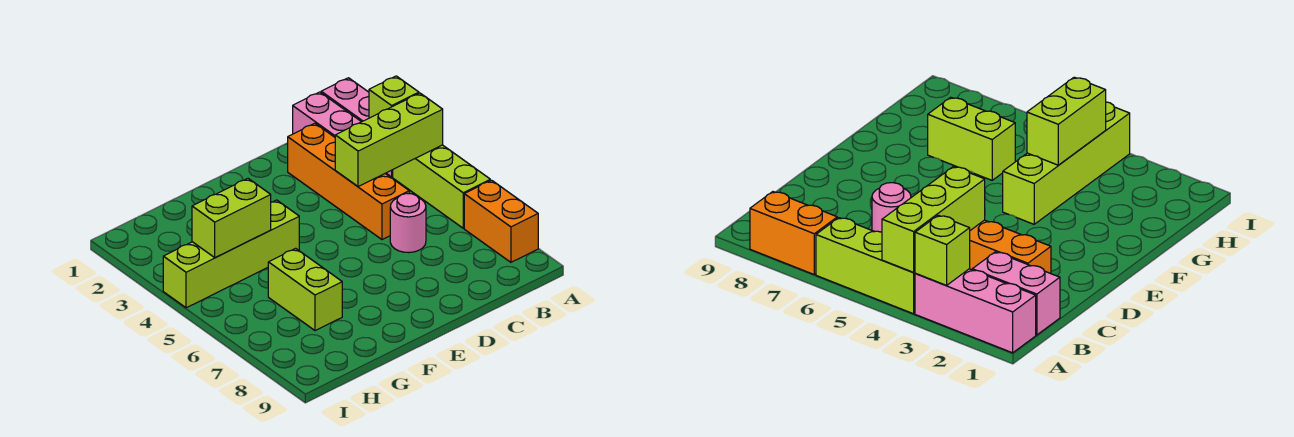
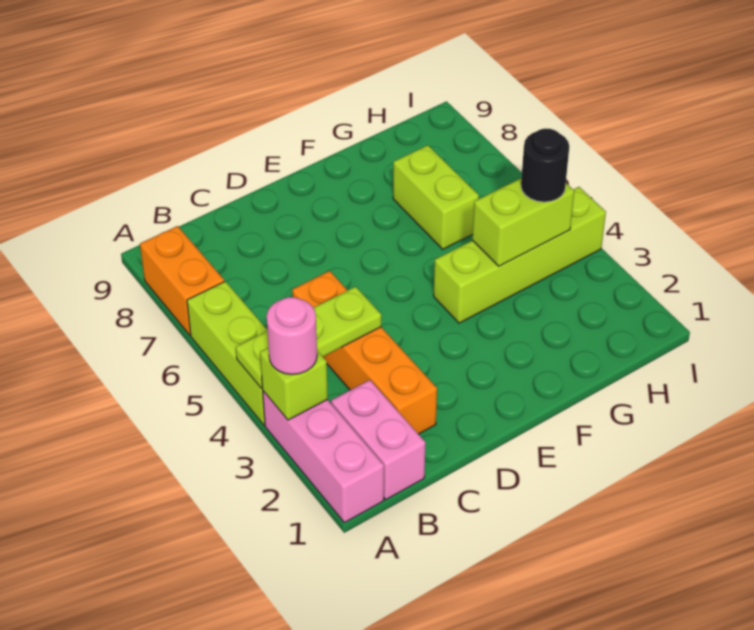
lime brick A4:C4 level 2 -> lime plate A4:C4 level 2
pink round brick C6 level 1 -> pink round brick A3 level 3
none -> black round brick H4 level 3

